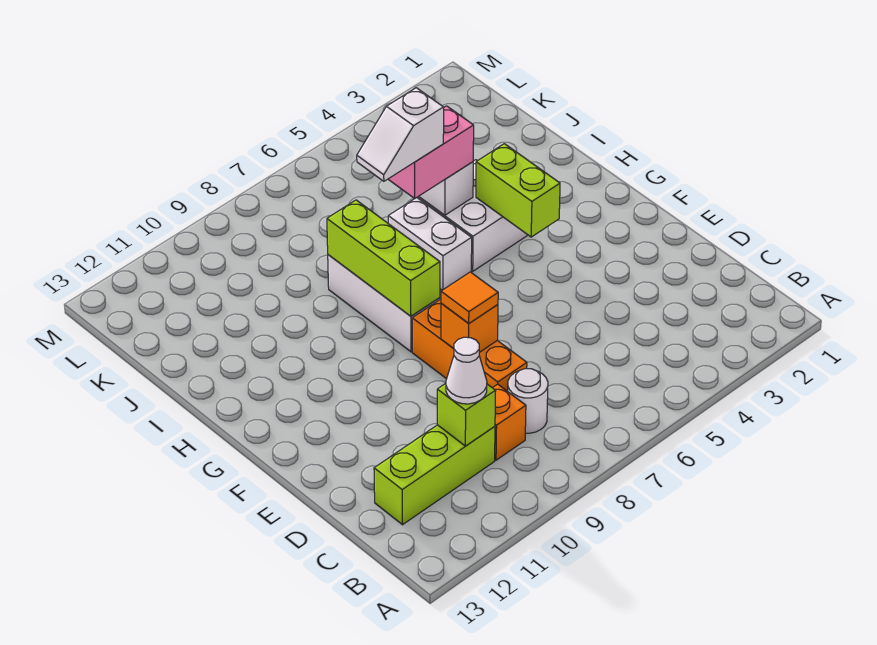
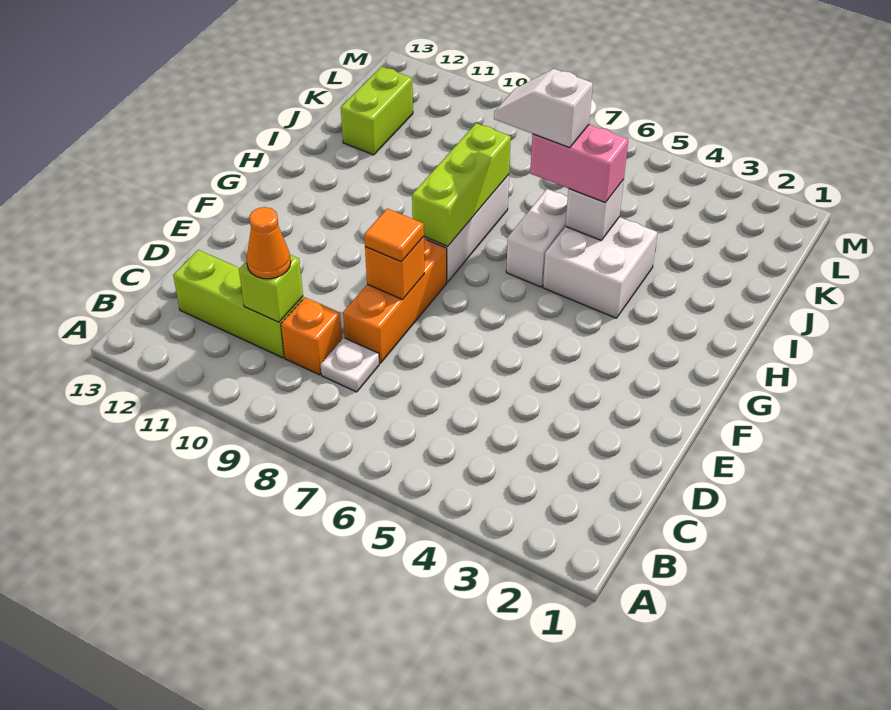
white round brick C8 level 1 -> white plate C8 level 1
white cone C10 level 3 -> orange cone C10 level 3
lime brick G4:H4 level 2 -> lime brick J12:K12 level 1

